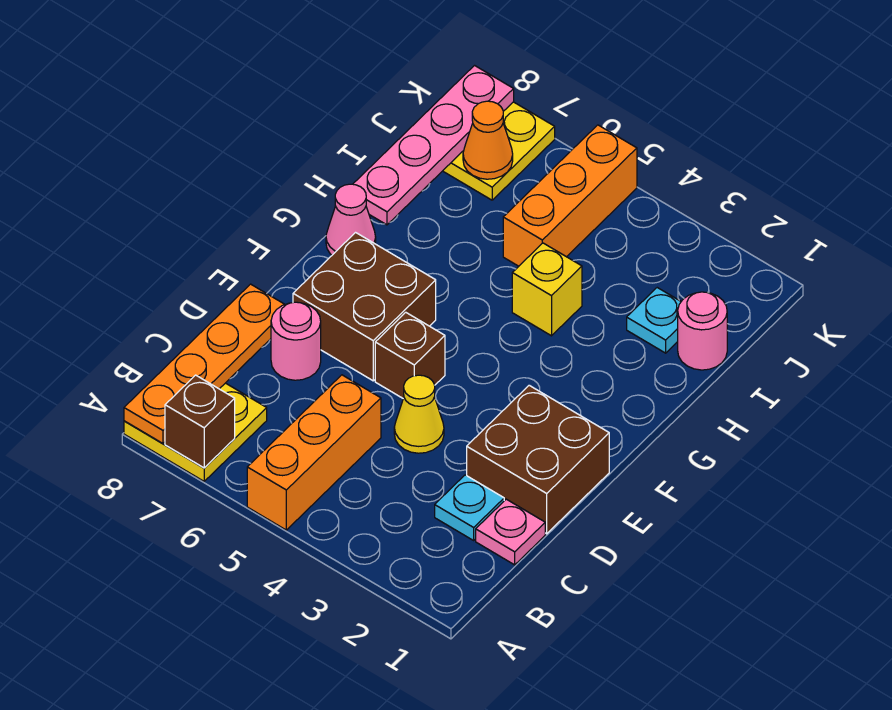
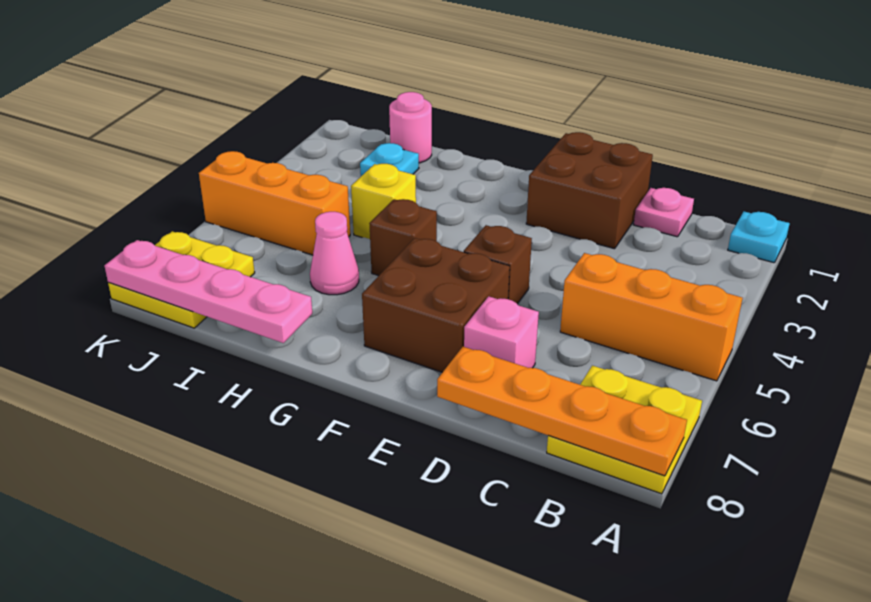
brown brick A7 level 2 -> brown brick G5 level 1
cyan plate C2 level 1 -> cyan plate A1 level 1
yellow cone D4 level 1 -> none
pink round brick D7 level 1 -> pink brick D7 level 1
pink cone G8 level 1 -> pink cone H6 level 1
orange cone J7 level 2 -> none

